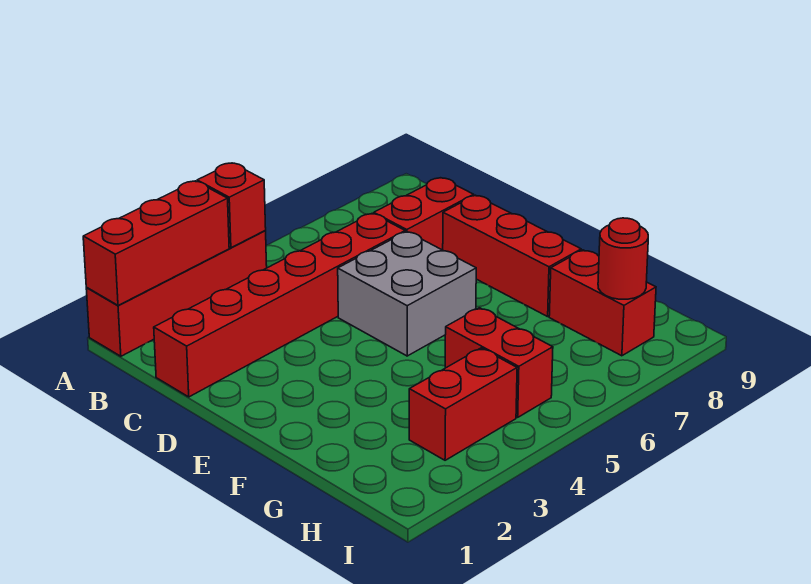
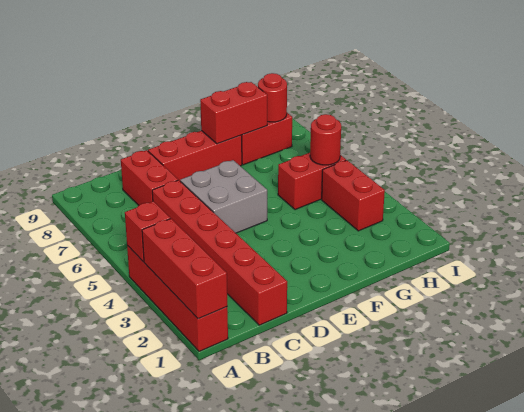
none -> red brick F8:G8 level 2
none -> red round brick H5 level 2

